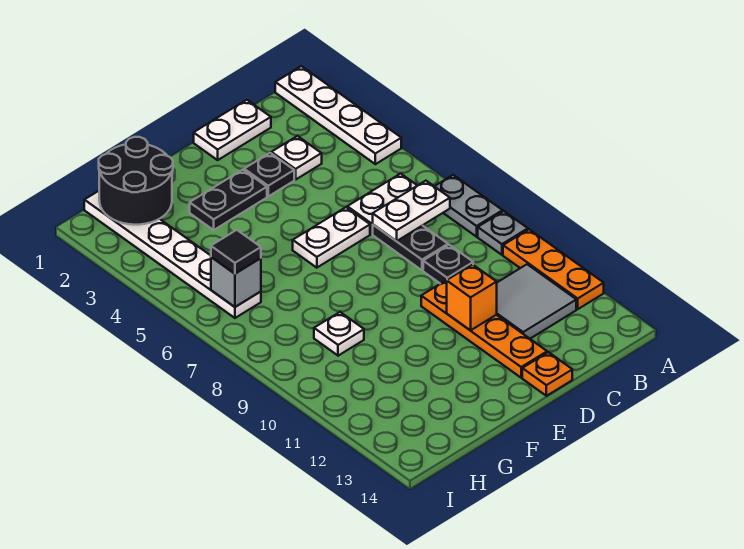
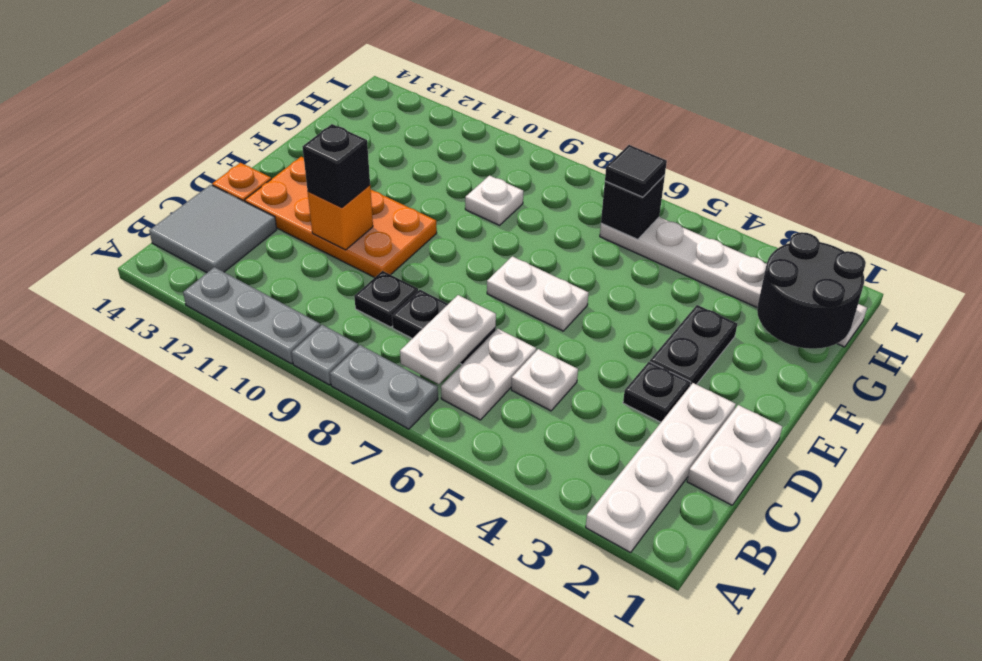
white plate A1:A4 level 1 -> white plate A2:D2 level 1
orange plate A10:A12 level 1 -> grey plate A10:A12 level 1
grey tile B11:C12 level 1 -> grey tile B13:C14 level 1
white plate C3 level 1 -> white plate C5 level 1
white plate D6:E6 level 1 -> white plate E6:E7 level 1
orange plate D10:D13 level 1 -> orange plate D10:E13 level 1
none -> black brick D11 level 3
grey brick H6 level 2 -> black brick H6 level 2

